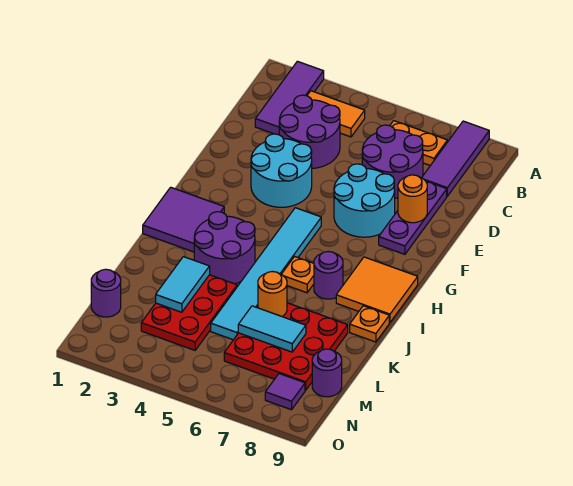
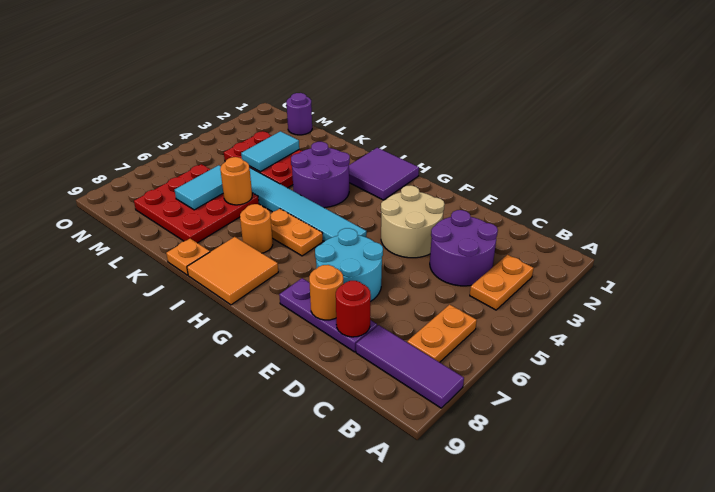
purple tile A2:C2 level 1 -> none
orange tile B3:B4 level 1 -> orange plate B3:B4 level 1
purple round brick C6:D7 level 1 -> none
none -> red round brick D8 level 2
cyan round brick E3:F4 level 1 -> tan round brick E3:F4 level 1
orange plate I6 level 1 -> orange plate H6:I6 level 1
purple round brick I7 level 1 -> orange round brick I7 level 1
cyan tile K3:L3 level 2 -> cyan tile L3:L4 level 2
purple round brick M9 level 1 -> none
purple tile N8 level 1 -> none

